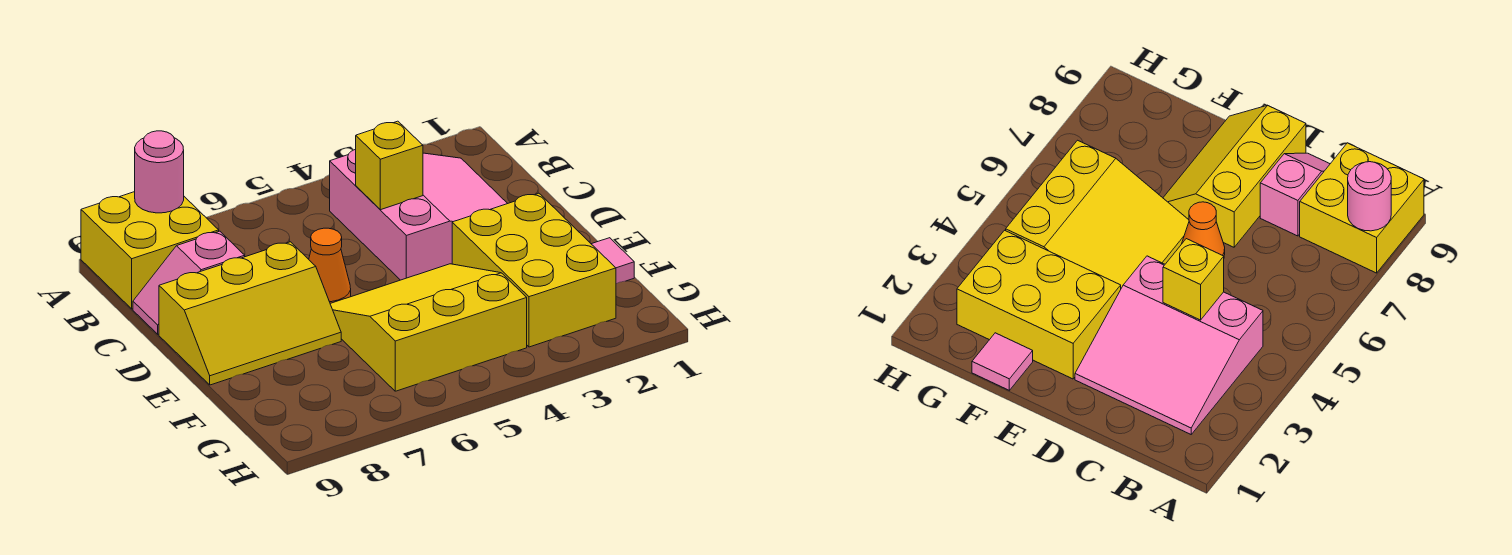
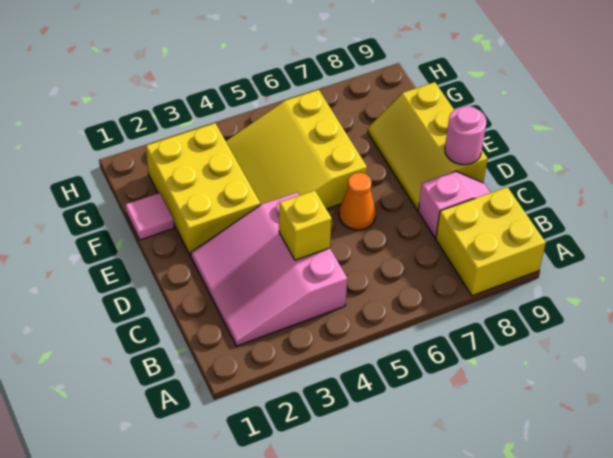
pink round brick A8 level 2 -> pink round brick D9 level 2
yellow slope D7:E9 level 1 top D -> yellow slope D8:F9 level 1 top 9
yellow slope E4:G6 level 1 top G -> yellow slope E4:G6 level 1 top 6

